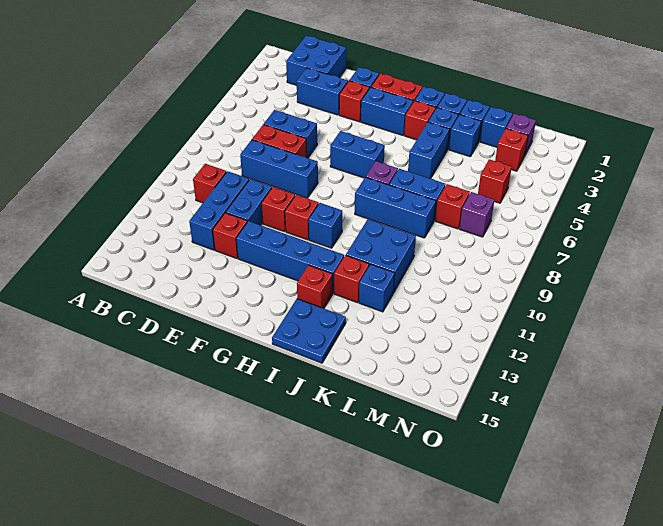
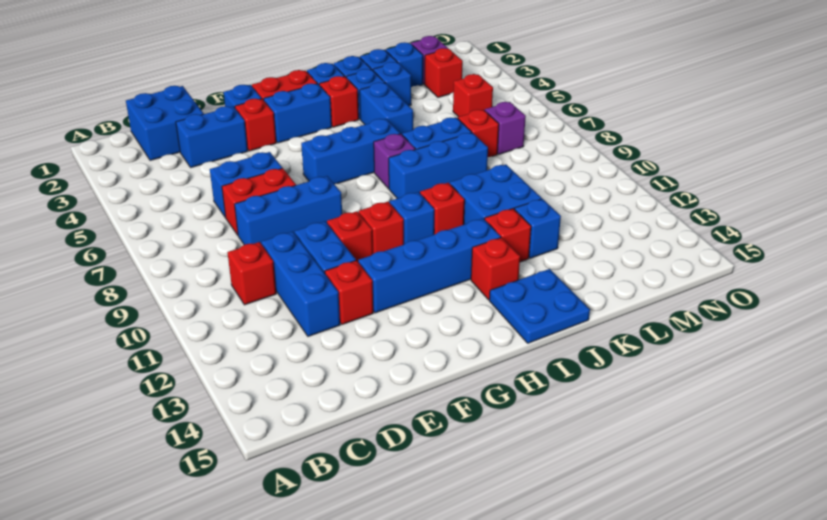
blue brick G6:H6 level 1 -> blue brick G6:I6 level 1
none -> red brick I10 level 1

